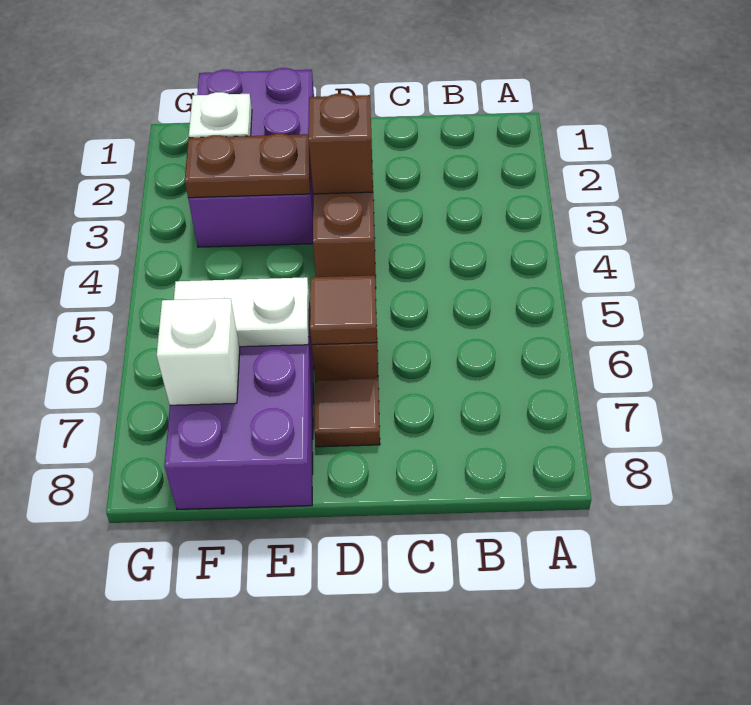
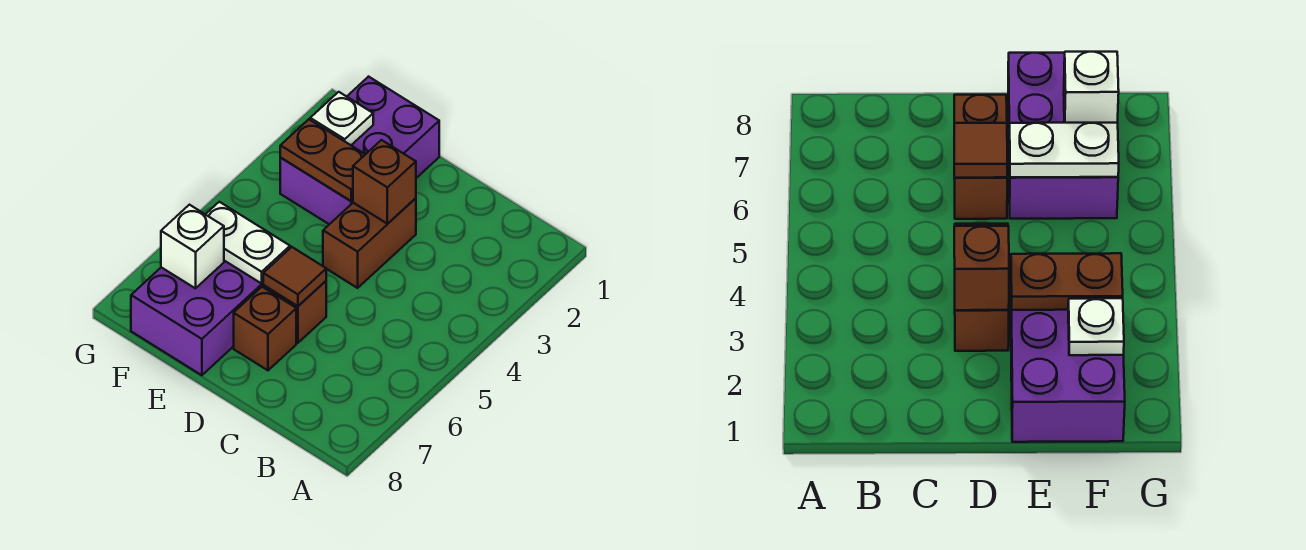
brown tile D7 level 1 -> brown brick D7 level 1

